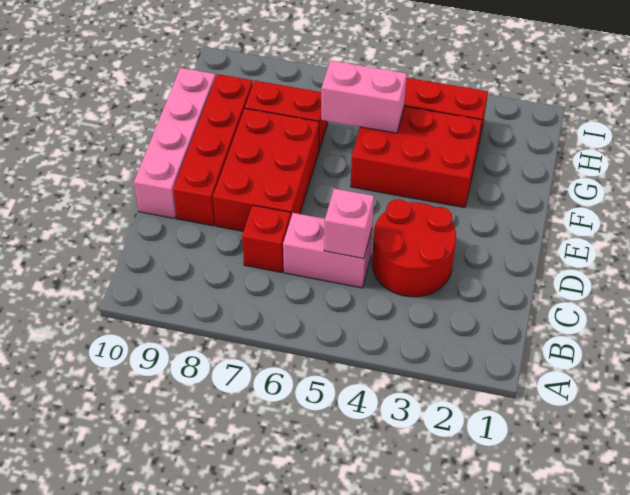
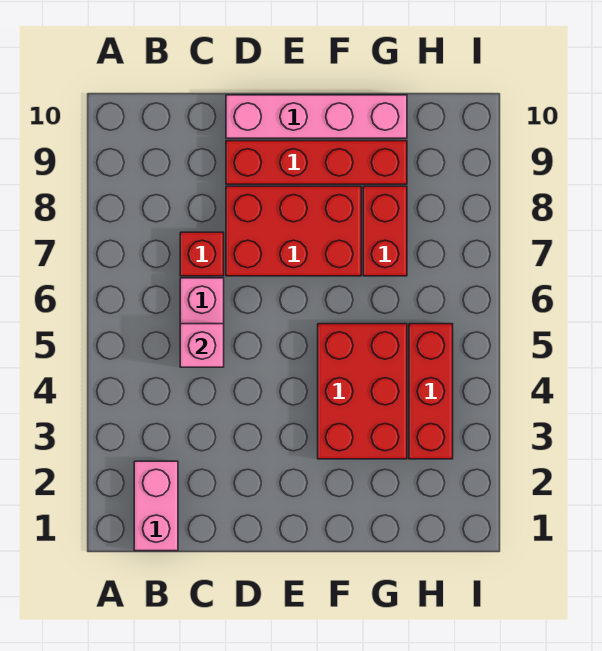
red round brick C3:D4 level 1 -> none
pink brick G5:G6 level 2 -> pink brick B1:B2 level 1

